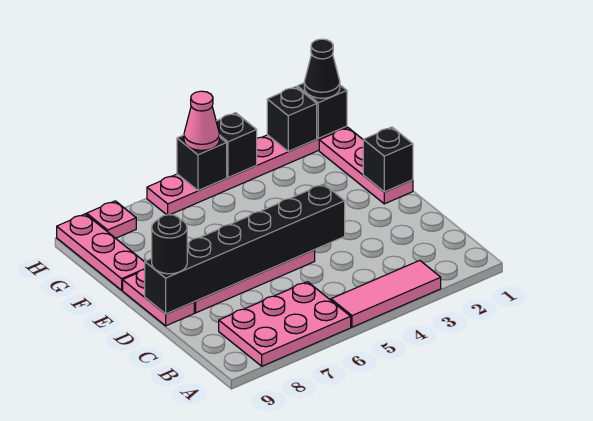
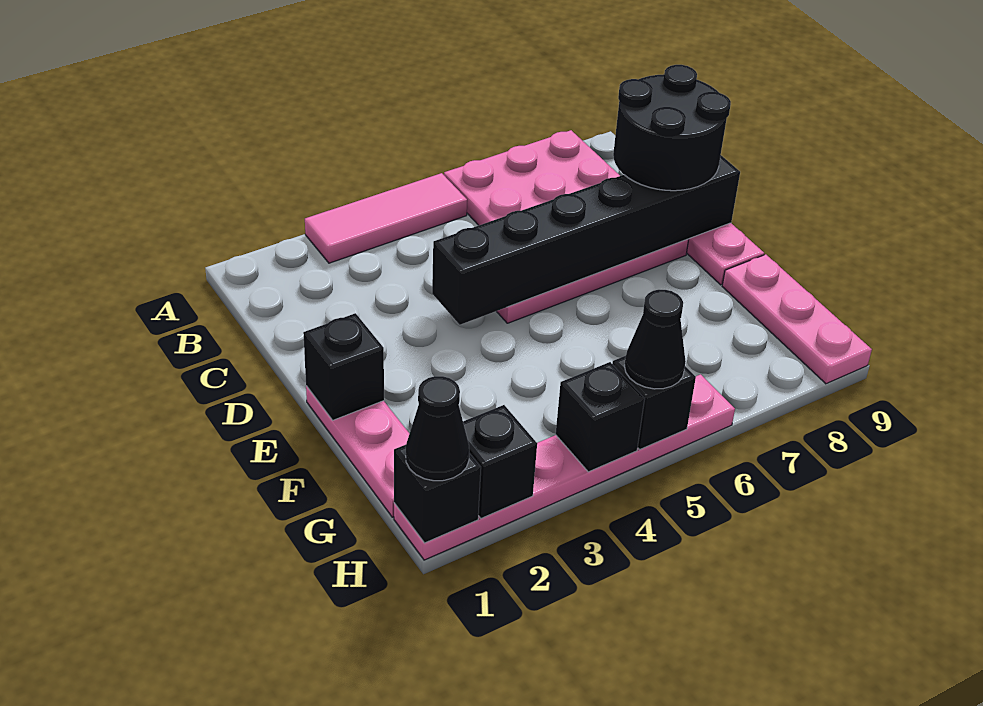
black round brick D9 level 3 -> black round brick C8:D9 level 3
pink cone H5 level 3 -> black cone H5 level 3
pink plate H8 level 1 -> none

